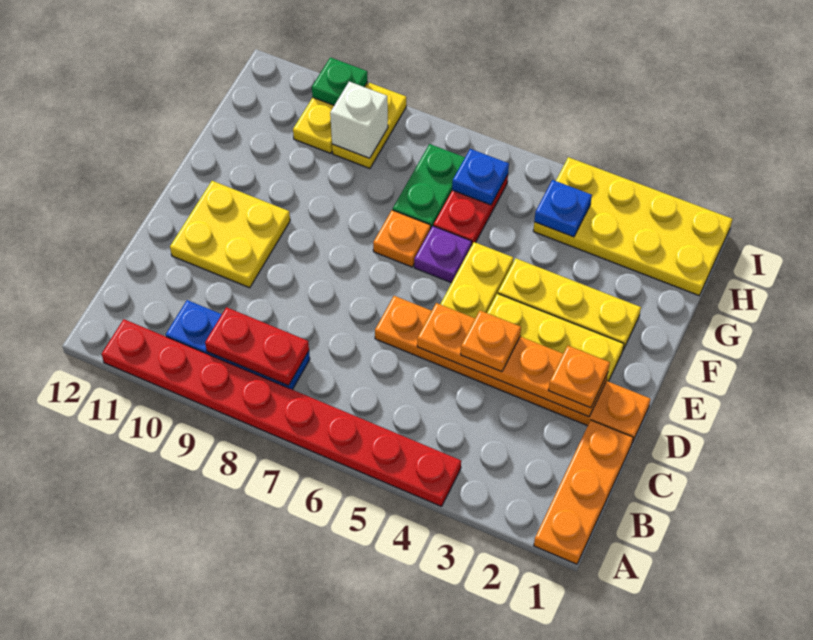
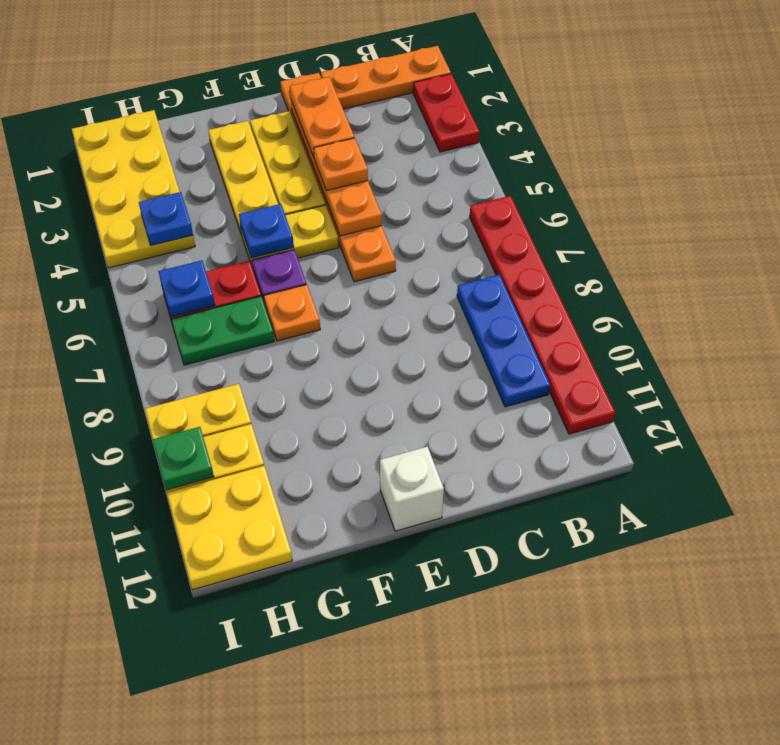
red plate A4:A11 level 1 -> red plate A6:A11 level 1
red plate B8:B9 level 2 -> red plate A2:A3 level 1
orange plate D2 level 3 -> orange plate D2:D3 level 3
yellow plate D10:E11 level 1 -> yellow plate H11:I12 level 1
none -> blue plate F5 level 2
white brick H9 level 2 -> white brick E12 level 1

